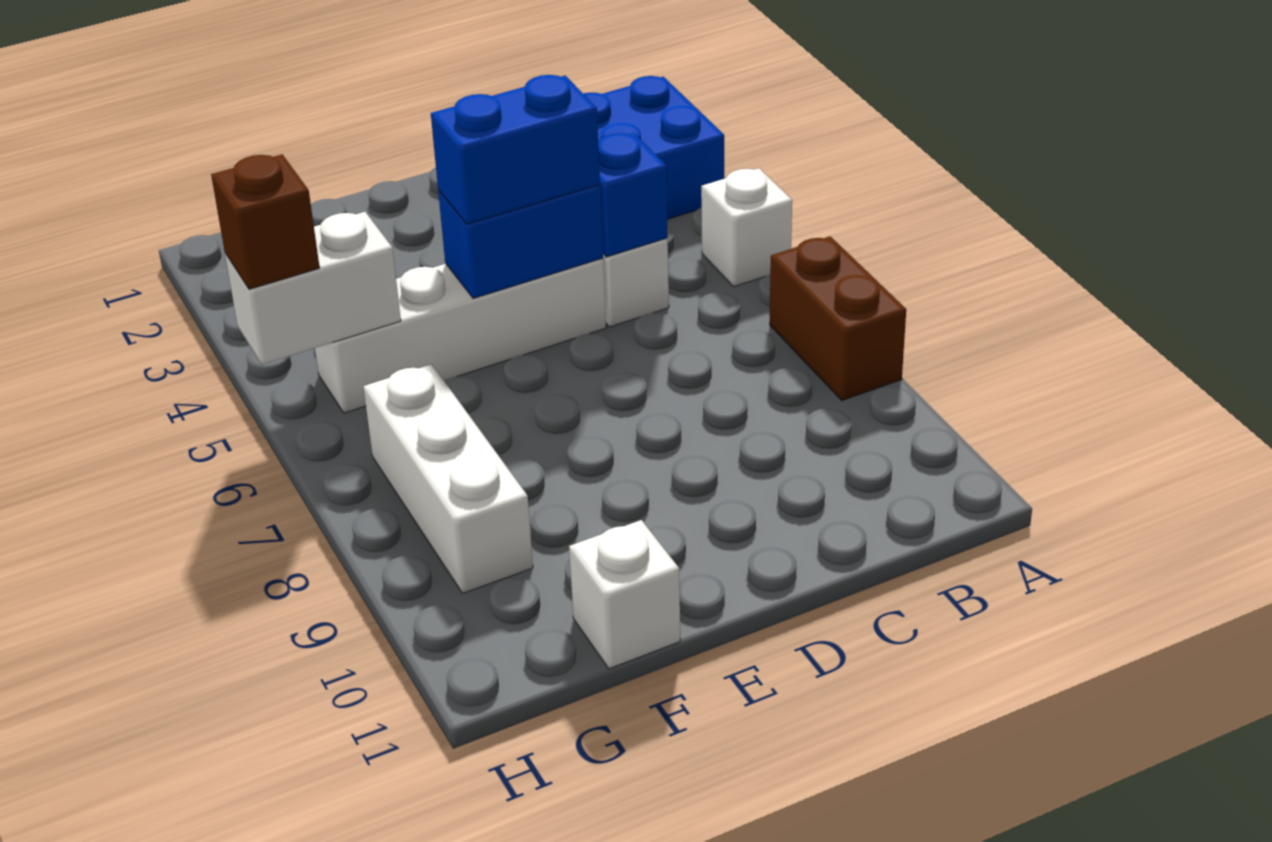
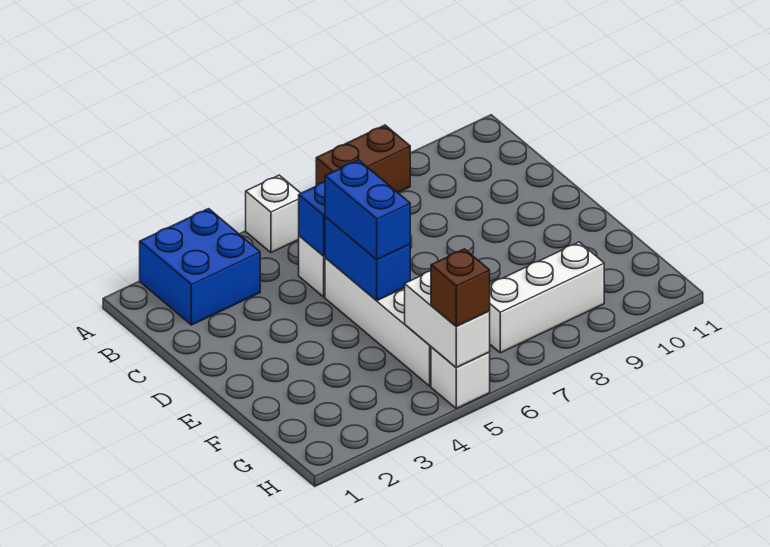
white brick F11 level 1 -> white brick H5 level 1

